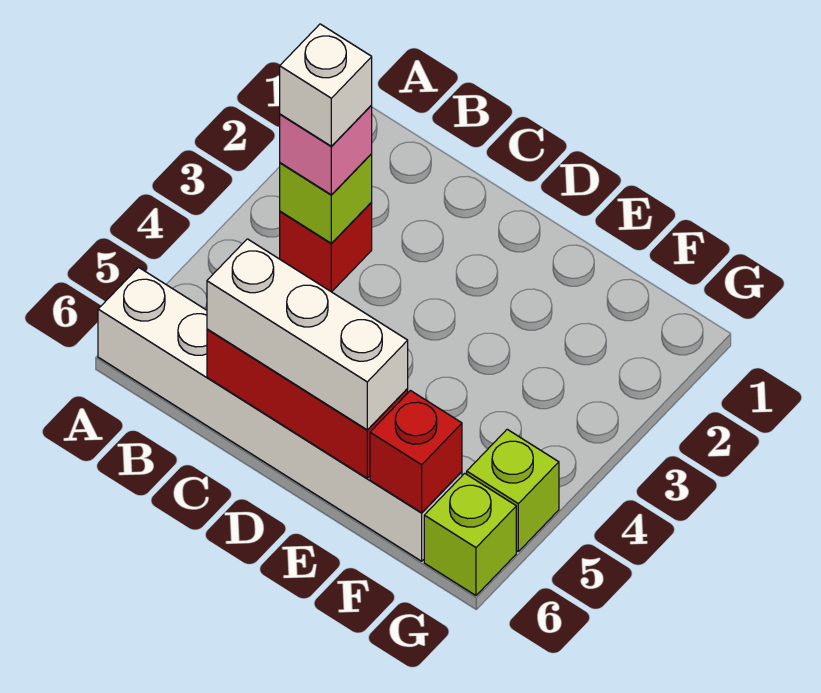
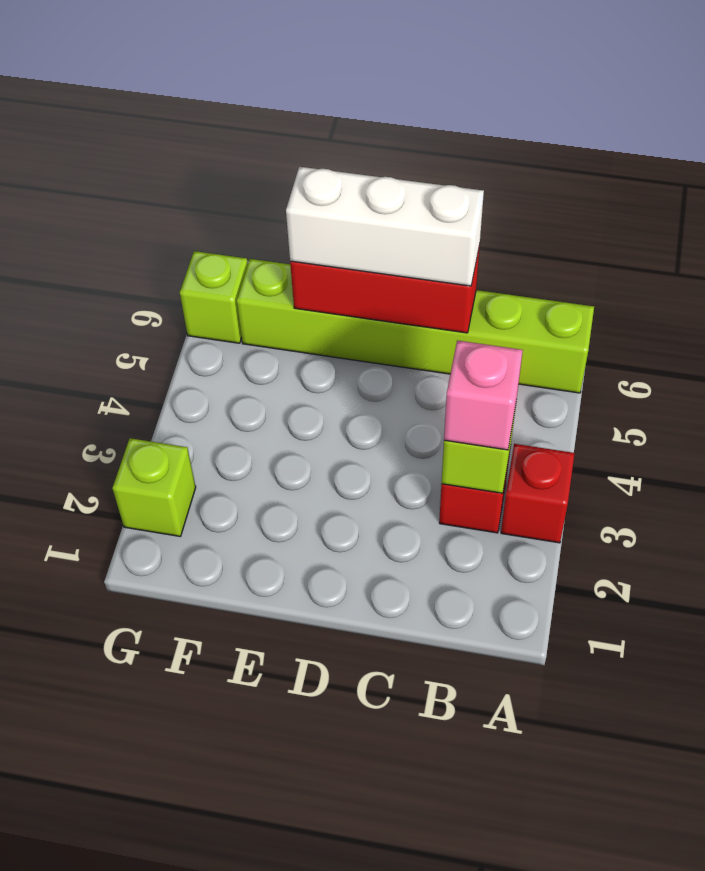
white brick A6:F6 level 1 -> lime brick A6:F6 level 1
white brick B3 level 4 -> none
red brick F6 level 2 -> red brick A3 level 1
lime brick G5 level 1 -> lime brick G2 level 1

